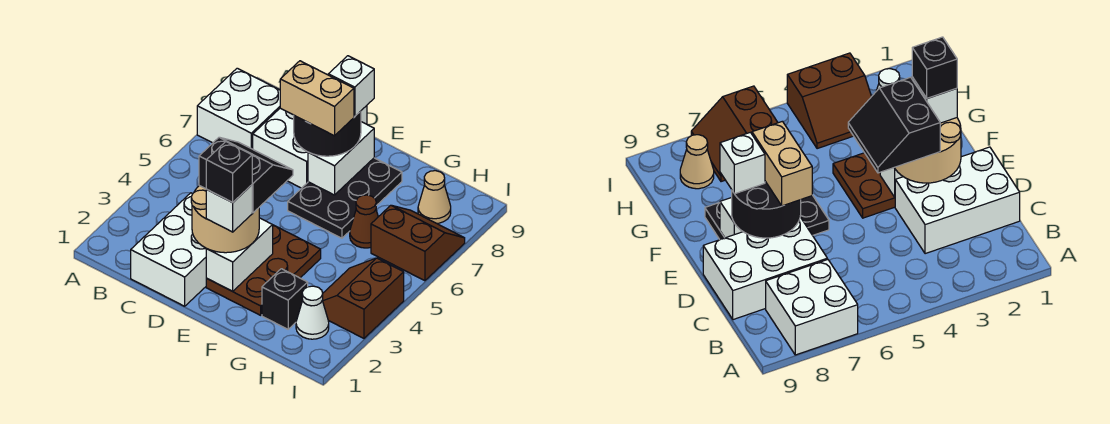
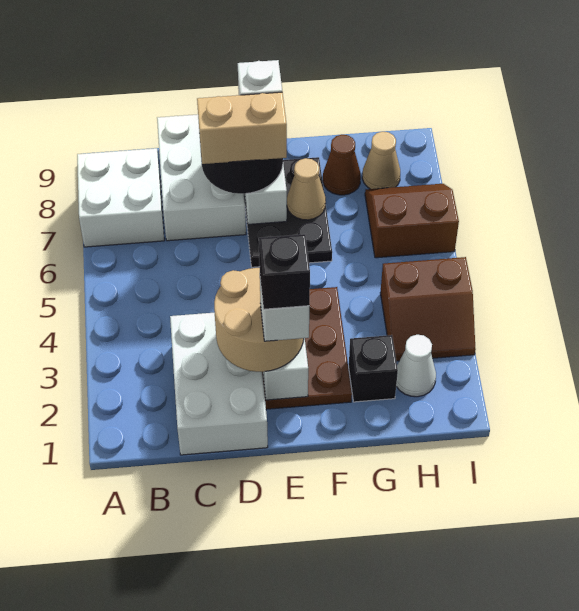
black slope D3:E4 level 4 top 3 -> none
none -> tan cone F7 level 2
brown cone G6 level 1 -> brown cone G8 level 1
brown slope H3:I4 level 1 top I -> brown slope H3:I4 level 1 top 4

